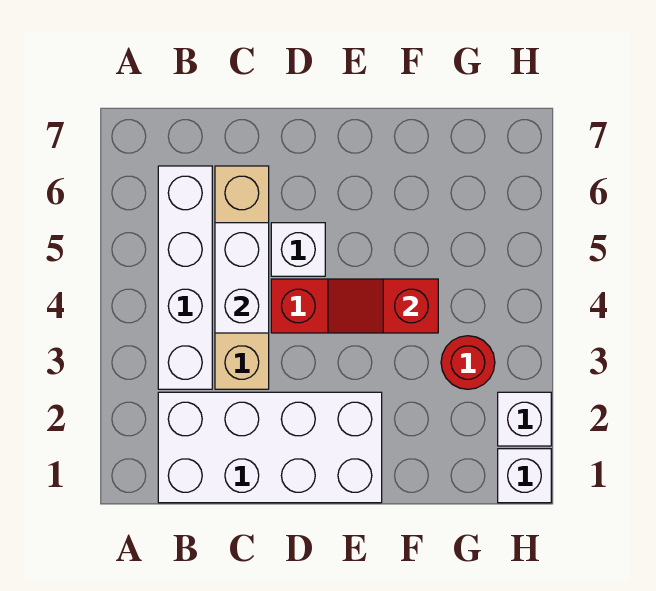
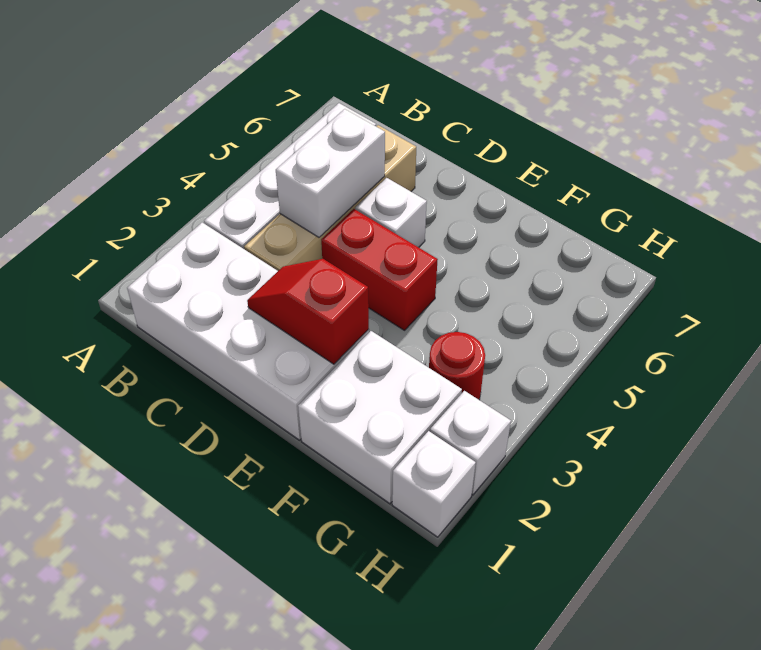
red slope E4:F4 level 2 top F -> red slope D2:E2 level 2 top E
none -> white brick F1:G2 level 1

